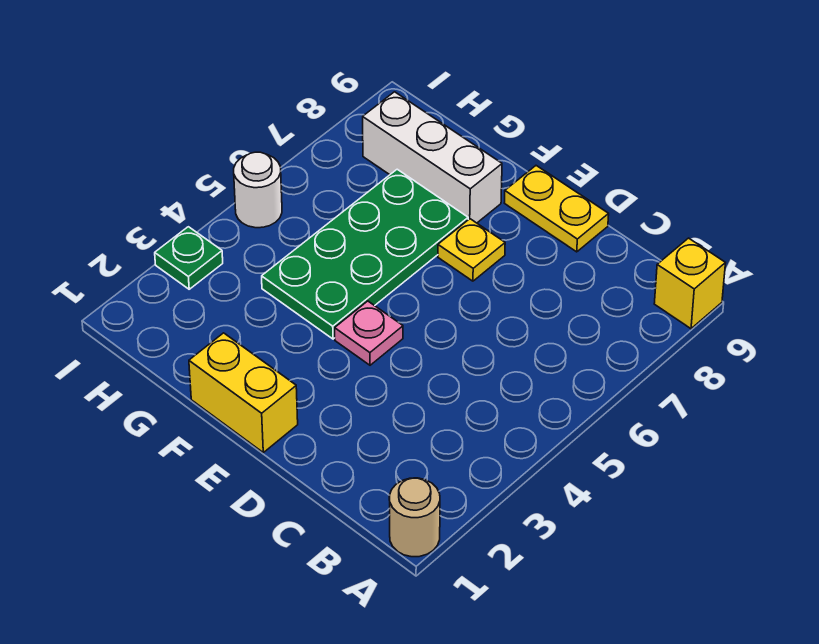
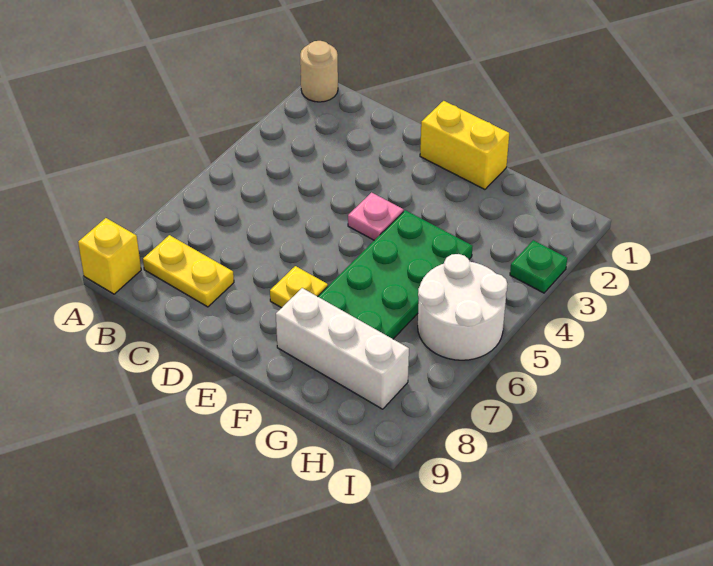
yellow plate D9:E9 level 1 -> yellow plate B8:C8 level 1
white round brick I5 level 1 -> white round brick H5:I6 level 1

